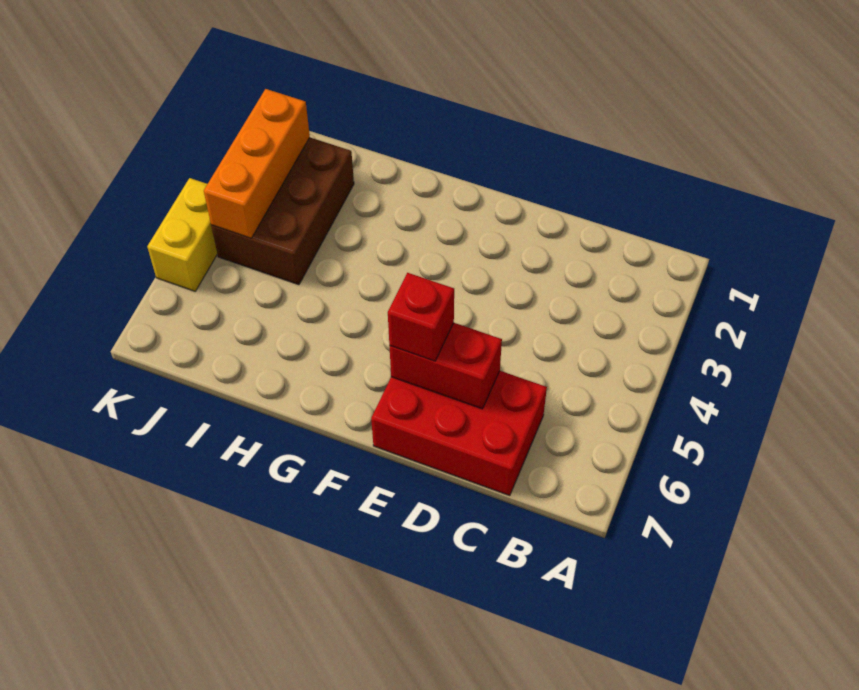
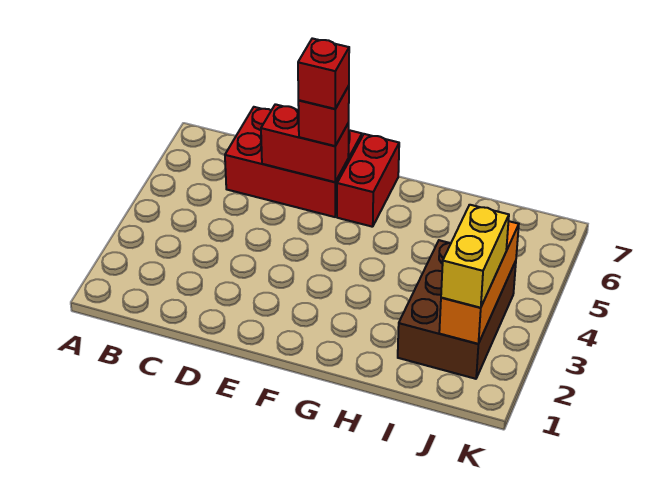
none -> red brick E6 level 4
none -> red brick F6:F7 level 1
yellow brick K4:K5 level 1 -> yellow brick J2:J3 level 3

